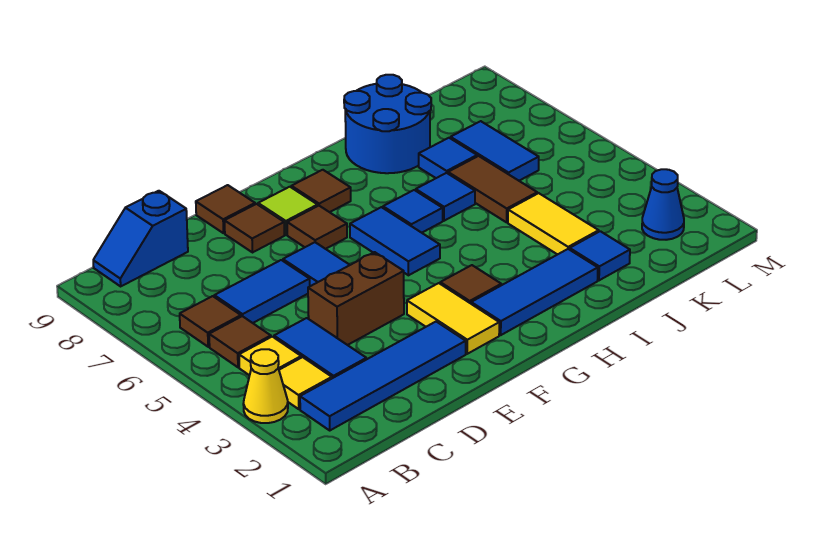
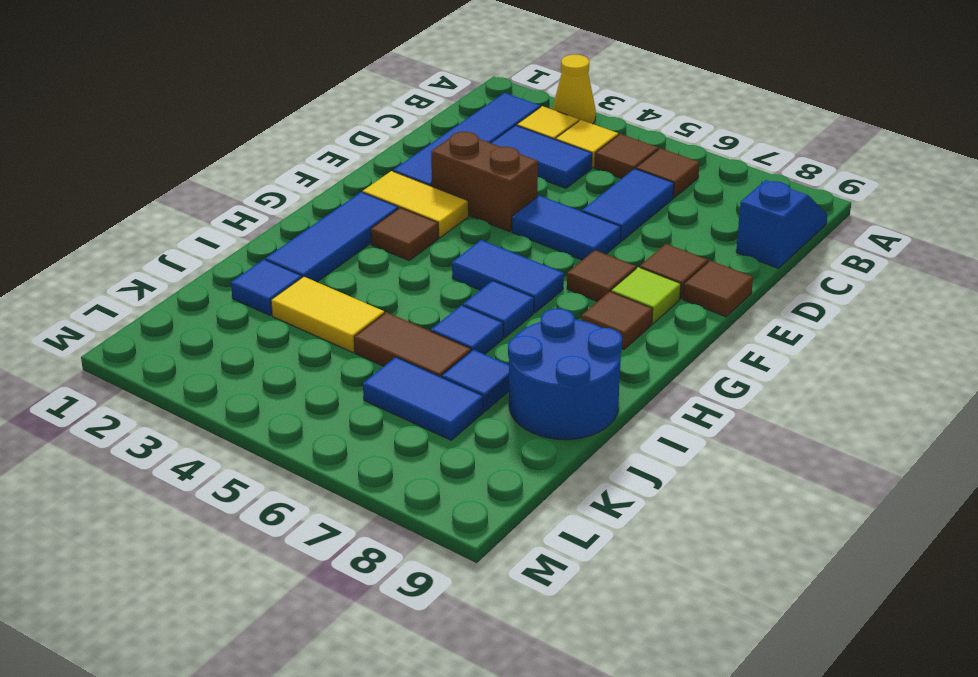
brown brick D4:E4 level 1 -> brown brick E3:E4 level 1
blue cone L2 level 1 -> none

